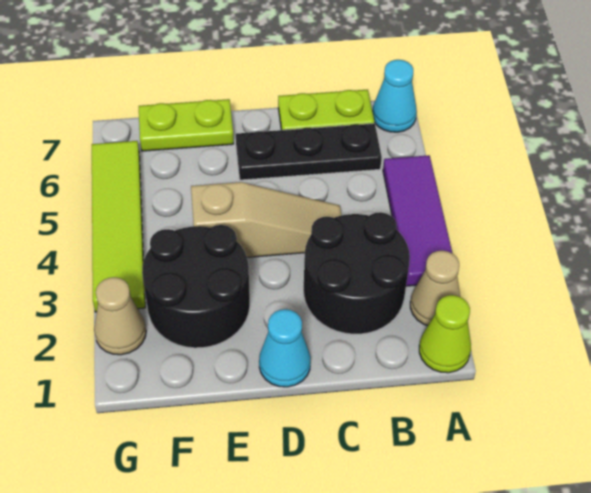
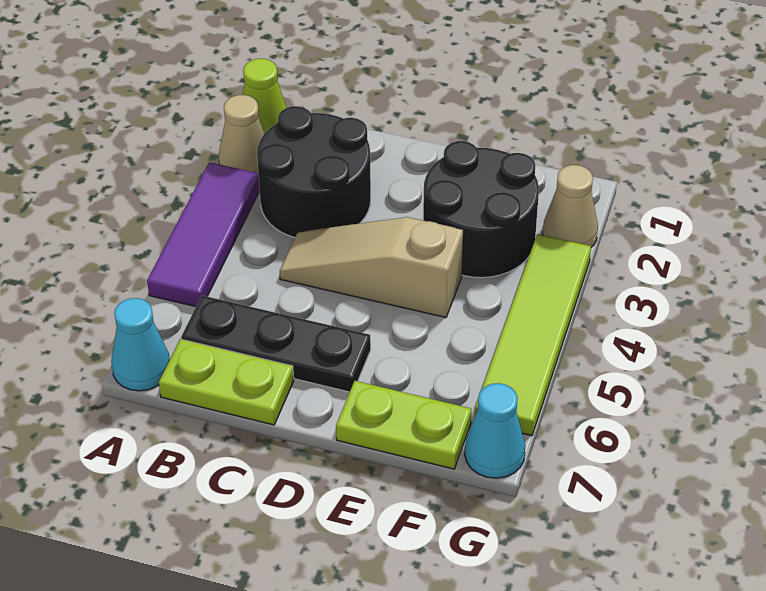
cyan cone D1 level 1 -> cyan cone G7 level 1

